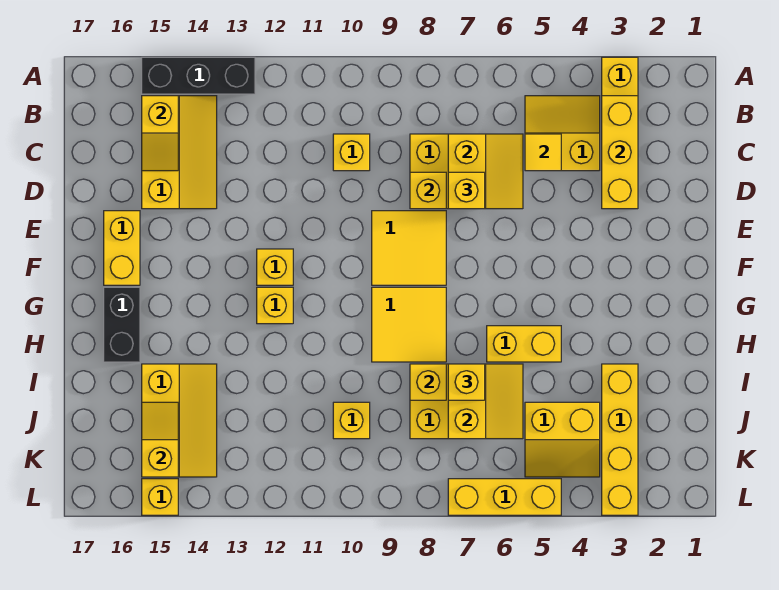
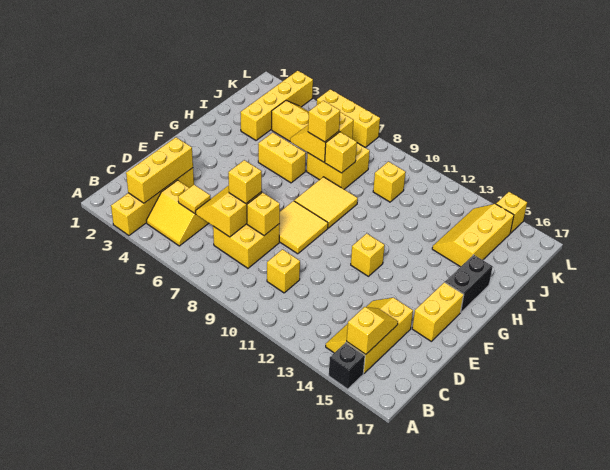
black brick A13:A15 level 1 -> black brick A15 level 1
yellow brick G12 level 1 -> none
yellow slope J15:K15 level 2 top K -> none

